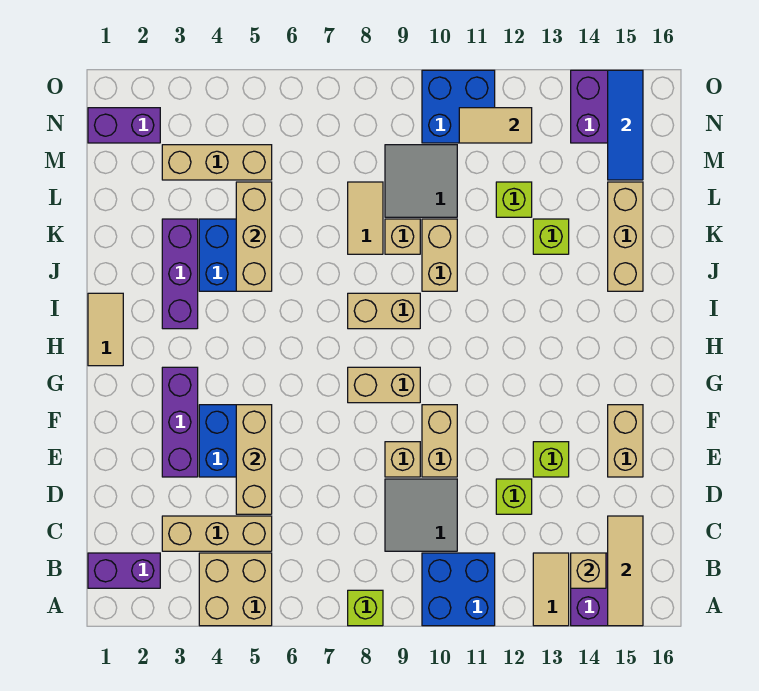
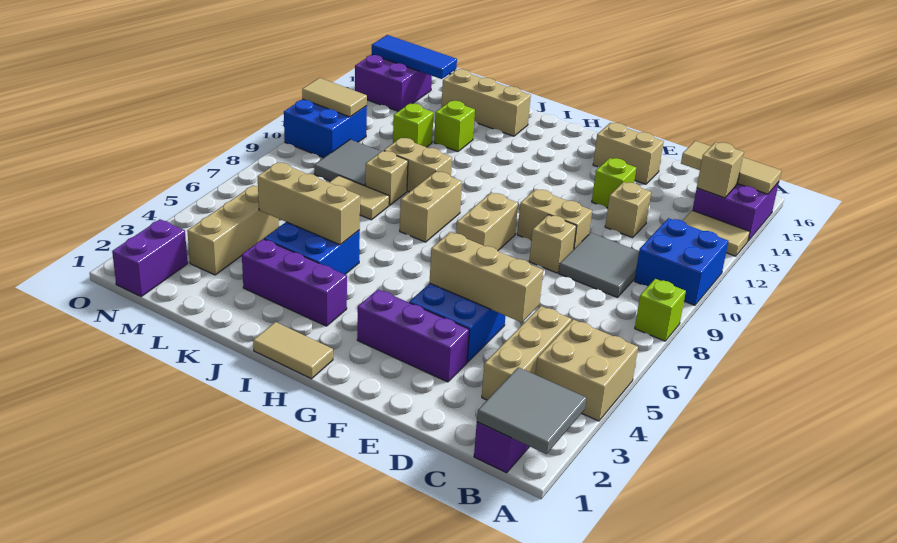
none -> grey tile A1:B2 level 2
lime brick D12 level 1 -> tan brick D12 level 1
tan tile N11:N12 level 2 -> tan tile N11:O11 level 2

